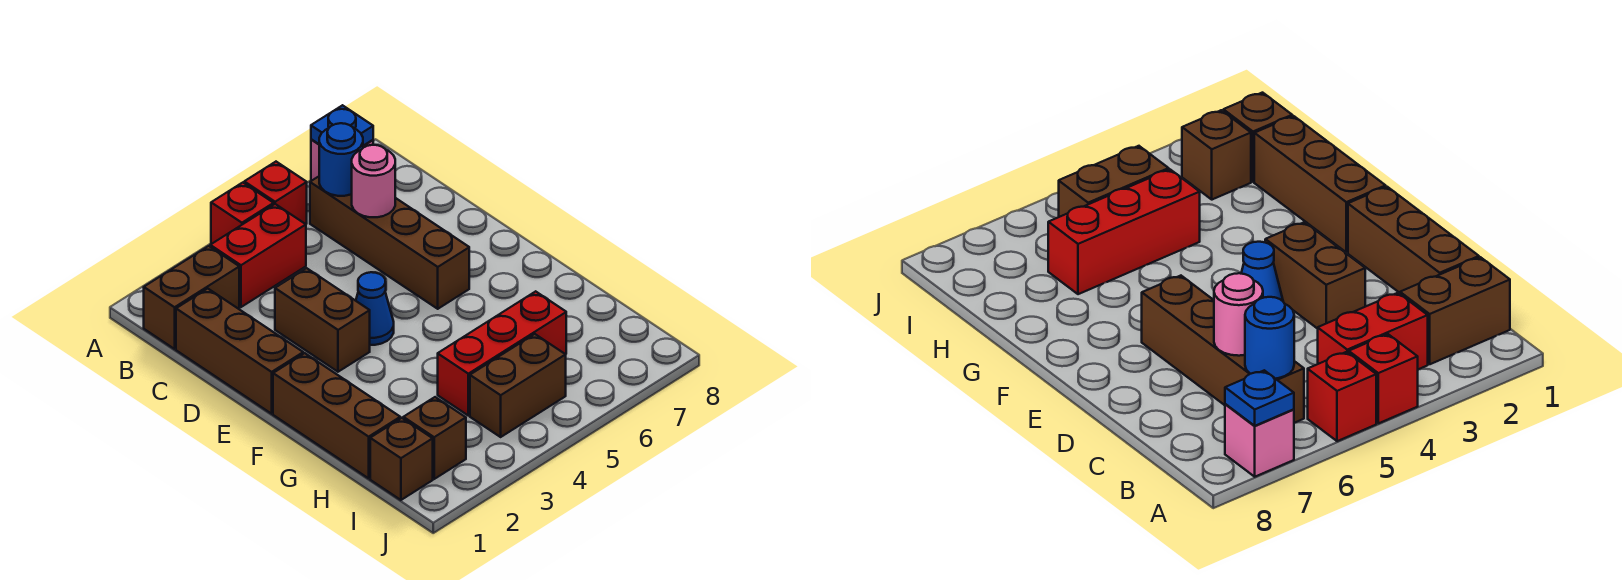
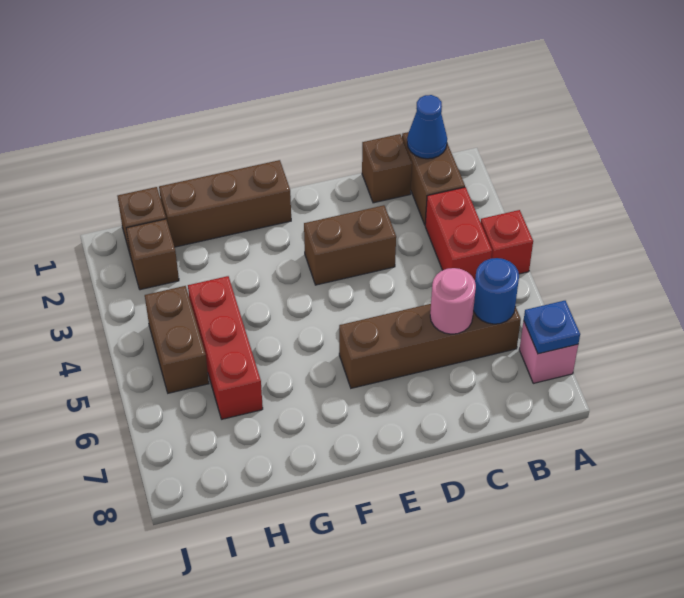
red brick A5 level 1 -> none
brown brick C1:E1 level 1 -> brown brick C1 level 1
blue cone E4 level 1 -> blue cone B1 level 2

